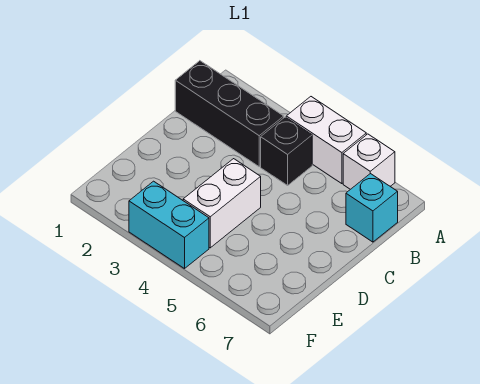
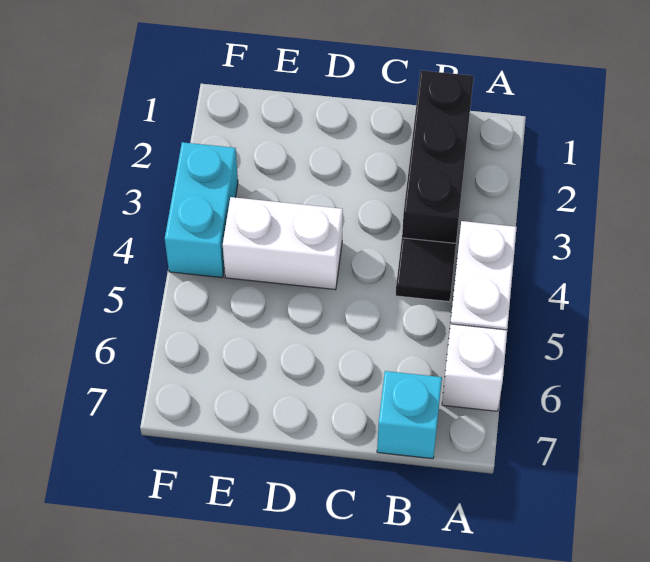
black brick B4 level 1 -> black tile B4 level 1

